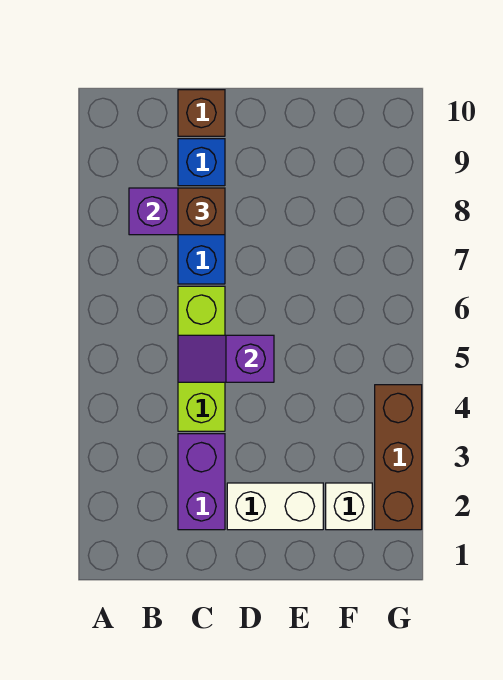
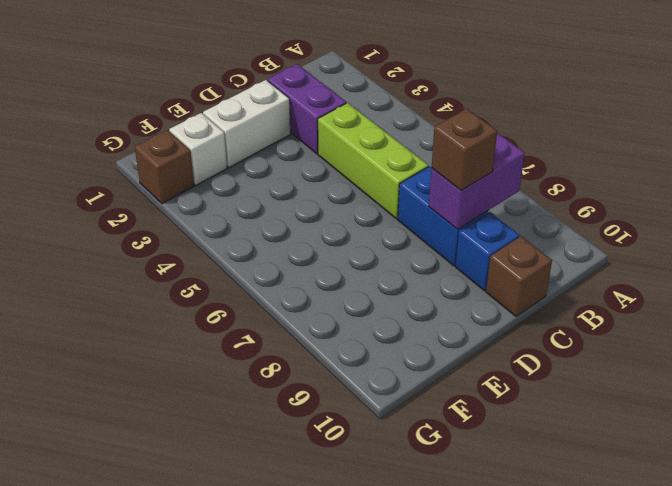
purple slope C5:D5 level 2 top D -> none
brown brick G2:G4 level 1 -> brown brick G2 level 1

